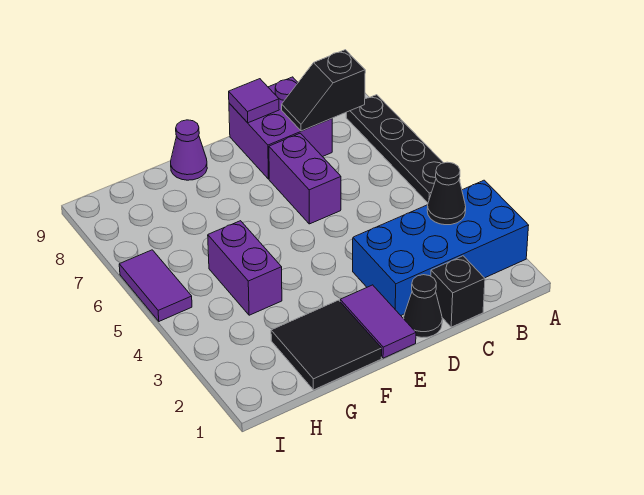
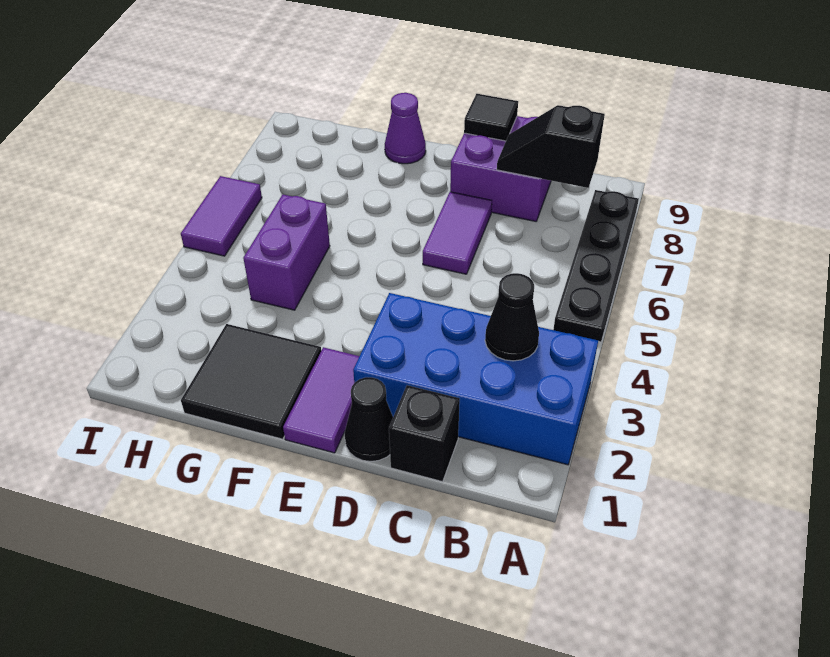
purple brick D6:D7 level 1 -> purple tile D6:D7 level 1
purple tile D9 level 2 -> black tile D9 level 2

